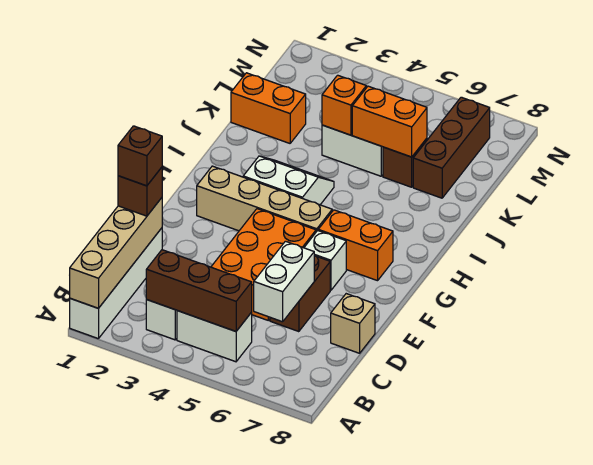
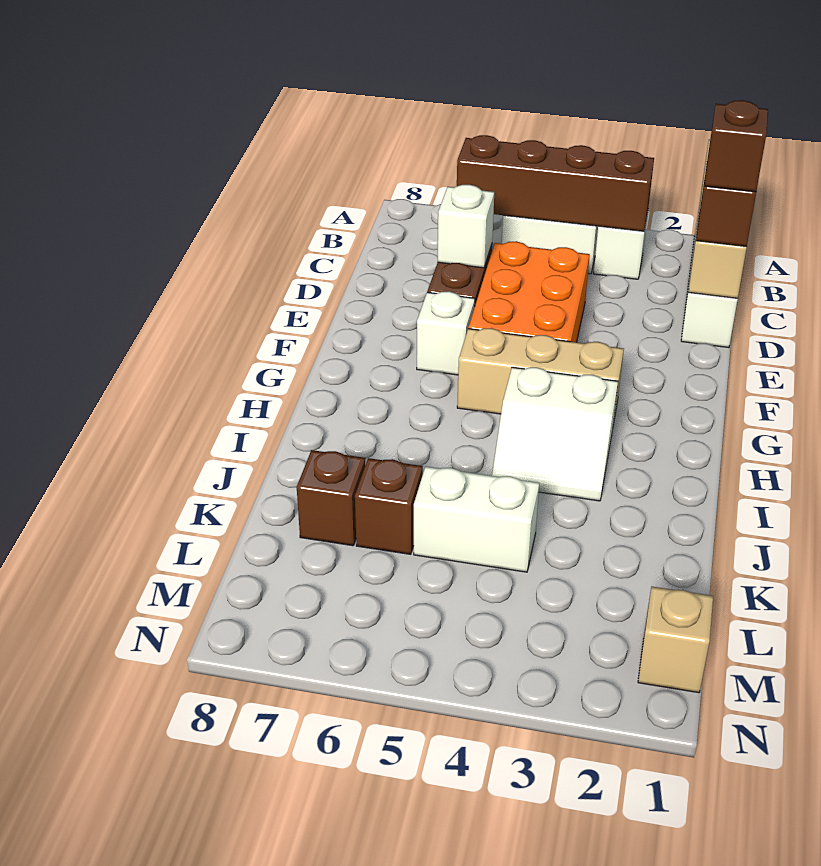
brown brick B3:B5 level 2 -> brown brick B3:B6 level 2
white brick C6:D6 level 2 -> white brick D6 level 2
tan brick D8 level 1 -> tan brick M1 level 1
tan brick G2:G5 level 1 -> tan brick G3:G5 level 1
orange brick G6:G7 level 1 -> none
orange brick K1:K2 level 1 -> none
orange brick K4 level 2 -> none
orange brick K5:K6 level 2 -> none
brown brick K7:M7 level 1 -> brown brick K7 level 1

